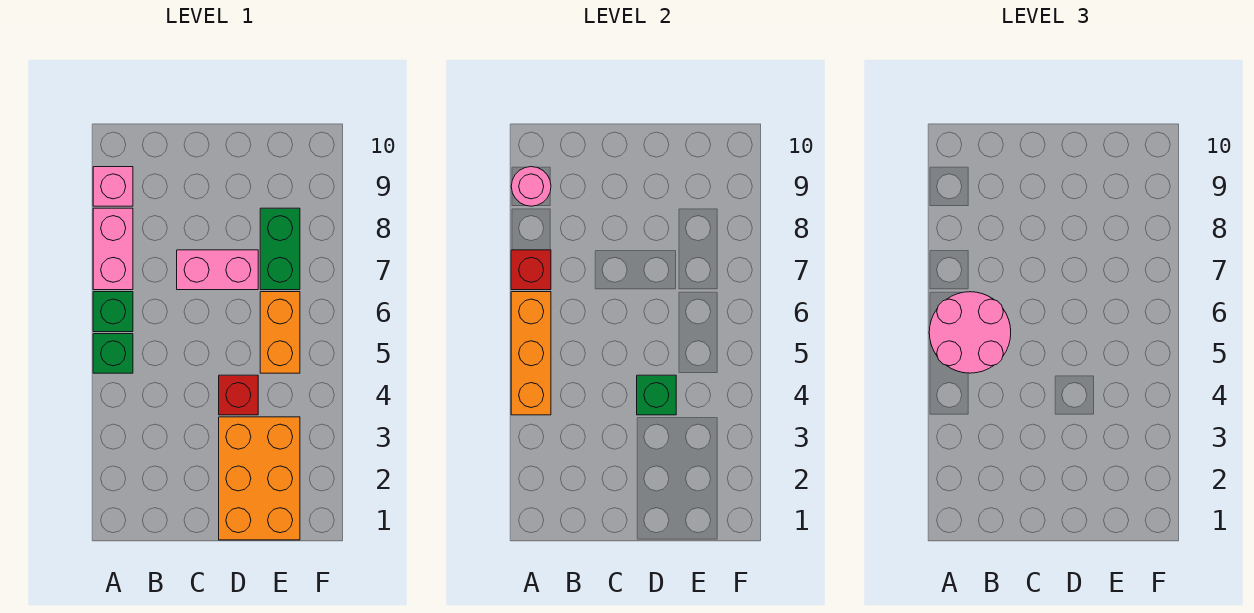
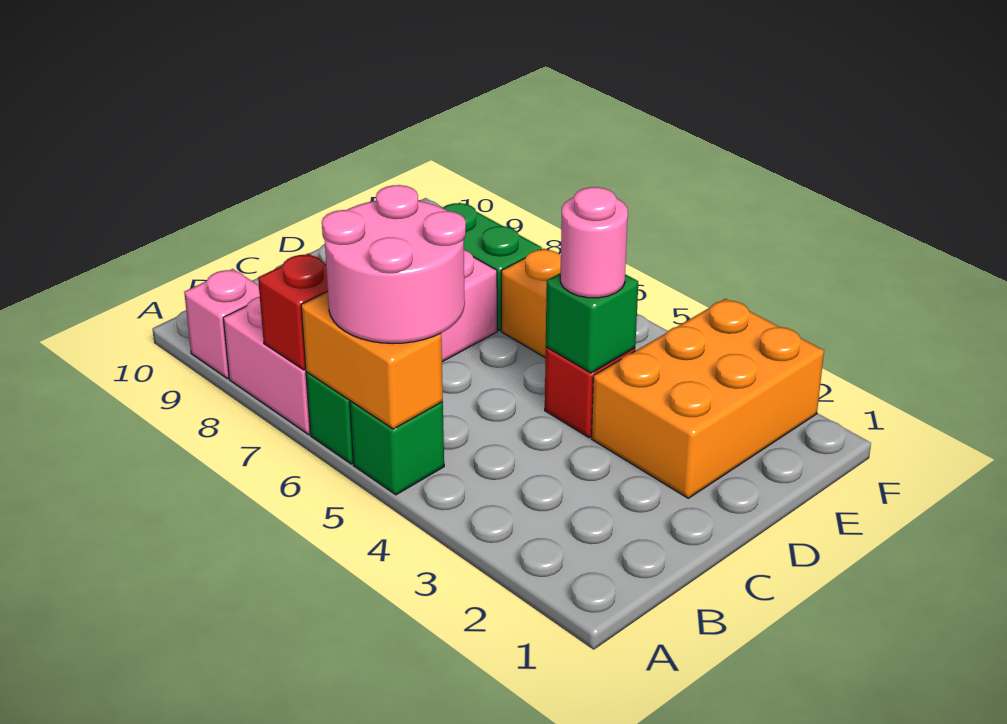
orange brick A4:A6 level 2 -> orange brick A5:A6 level 2
pink round brick A9 level 2 -> pink round brick D4 level 3
orange brick D1:E3 level 1 -> orange brick D2:F3 level 1

